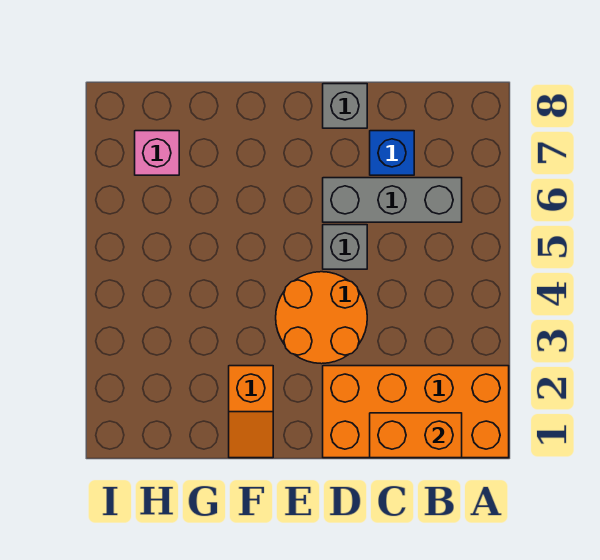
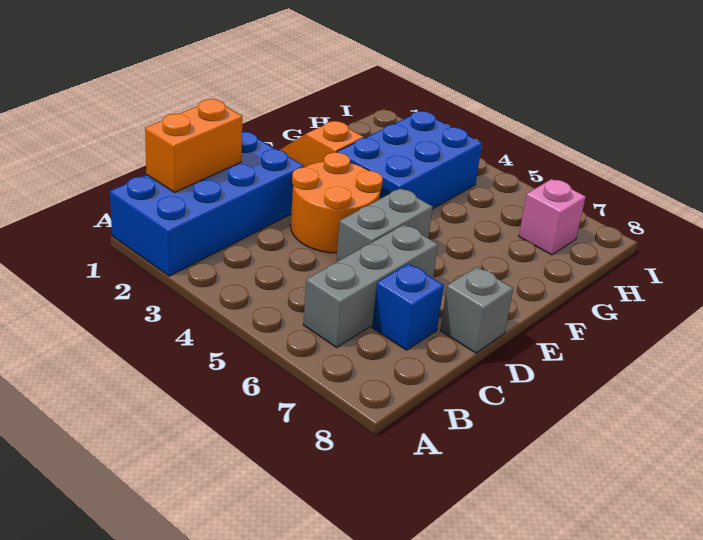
orange brick A1:D2 level 1 -> blue brick A1:D2 level 1
grey brick D5 level 1 -> grey brick D5:E5 level 1
none -> blue brick F3:H4 level 1

